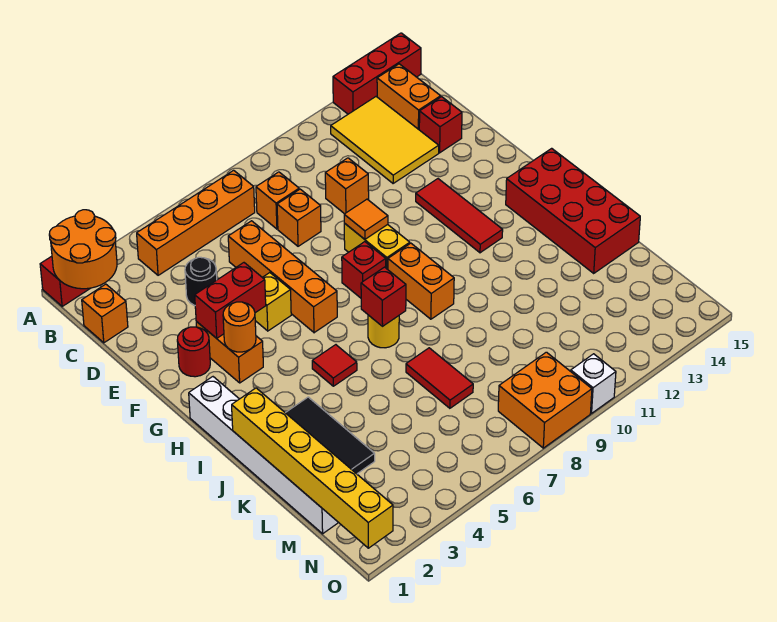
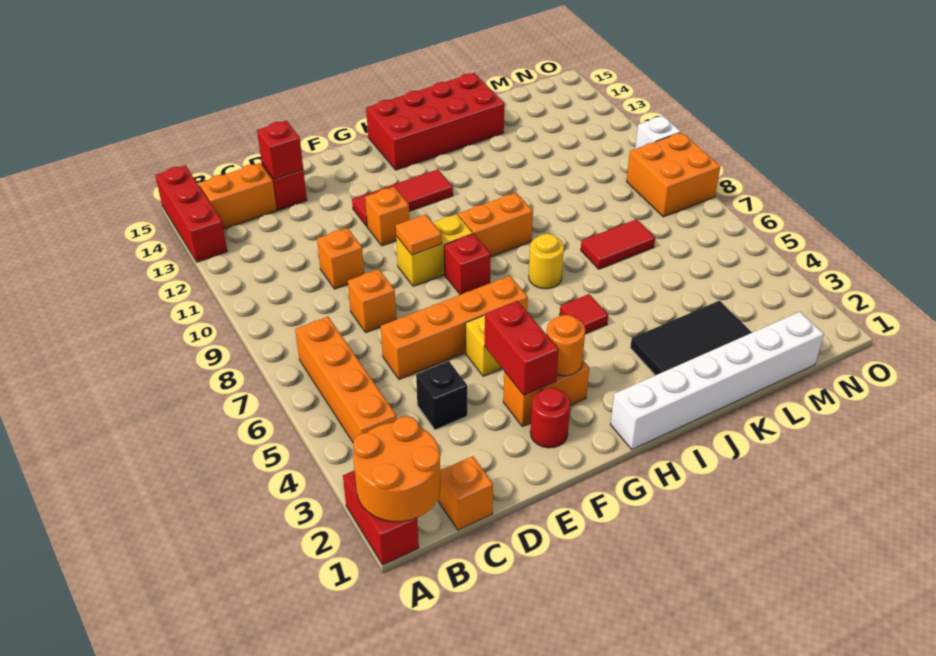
yellow tile B12:D13 level 1 -> none
orange brick C8 level 1 -> orange brick F11 level 1
black round brick D4 level 1 -> black brick D4 level 1
red brick I7 level 2 -> red brick D14 level 2
yellow brick J1:O1 level 2 -> none

